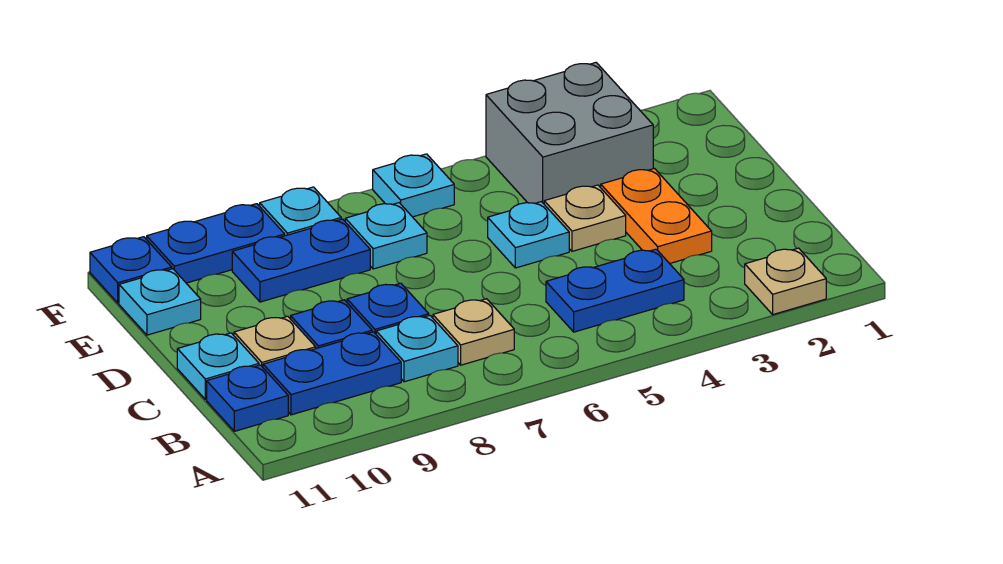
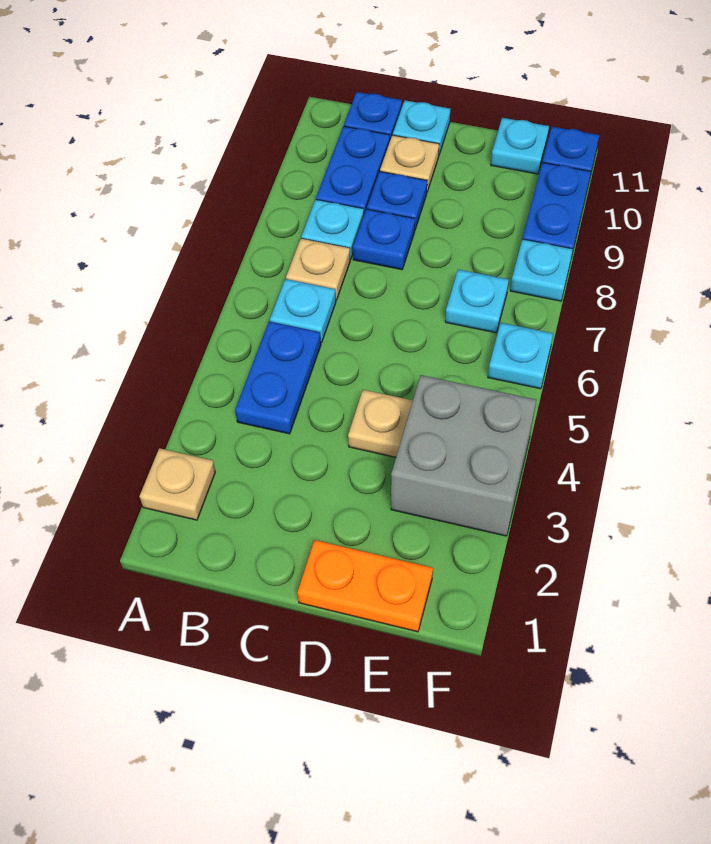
orange plate C3:D3 level 1 -> orange plate D1:E1 level 1
cyan plate D5 level 1 -> cyan plate B6 level 1
blue plate E8:E9 level 1 -> none

